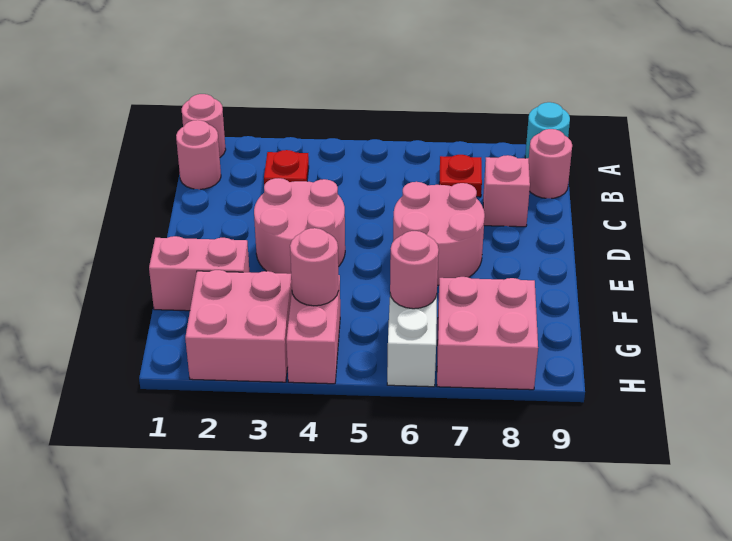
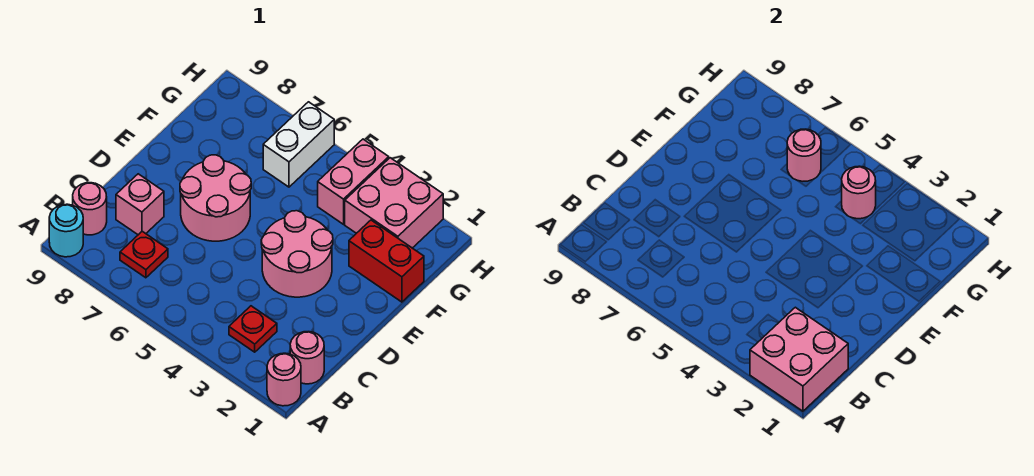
pink brick F1:F2 level 1 -> red brick F1:F2 level 1
pink brick G7:H8 level 1 -> pink brick A1:B2 level 2

